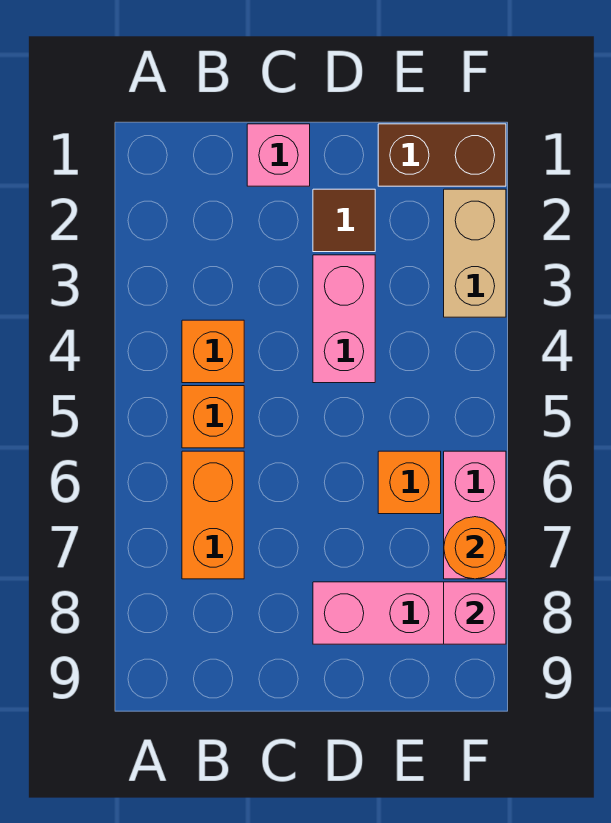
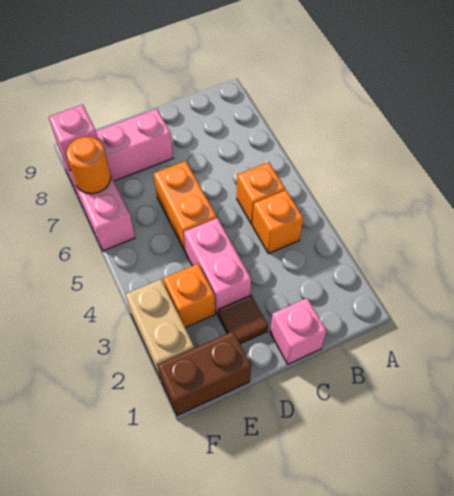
orange brick B6:B7 level 1 -> orange brick D5:D6 level 1
orange brick E6 level 1 -> orange brick E3 level 1

